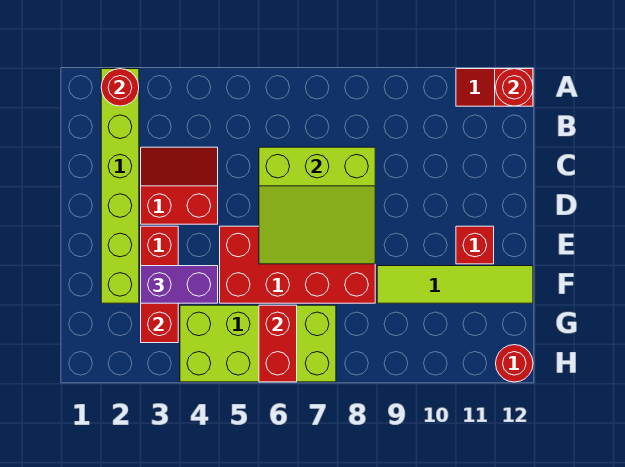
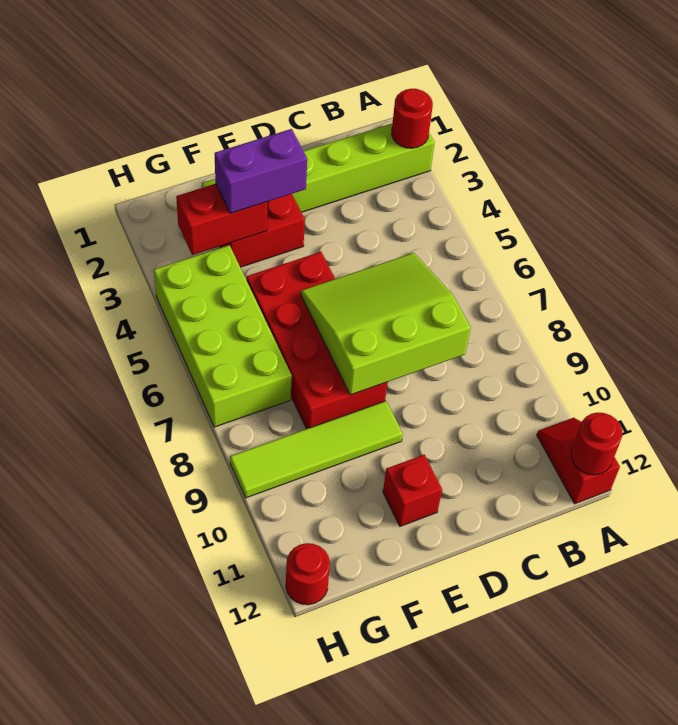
red slope C3:D4 level 1 top D -> none
lime slope C6:E8 level 2 top C -> lime slope C6:E8 level 2 top 8
purple brick F3:F4 level 3 -> purple brick E3:F3 level 3
lime tile F9:F12 level 1 -> lime tile E9:H9 level 1
red brick G6:H6 level 2 -> none

